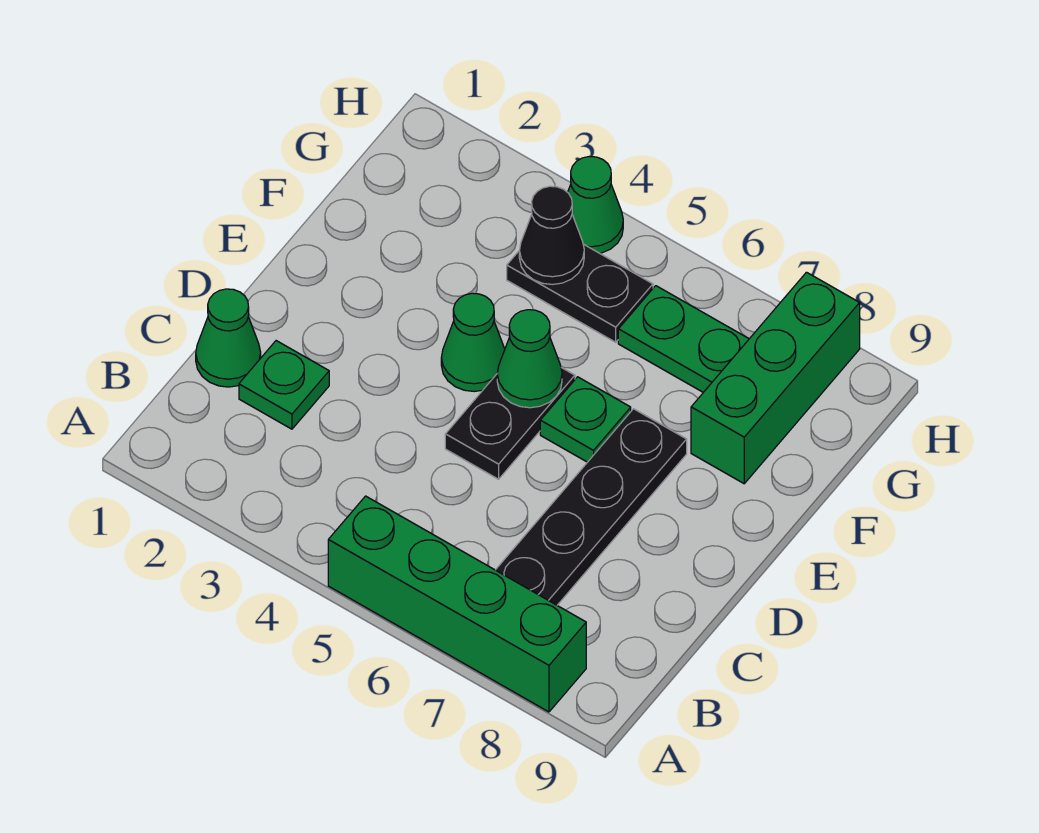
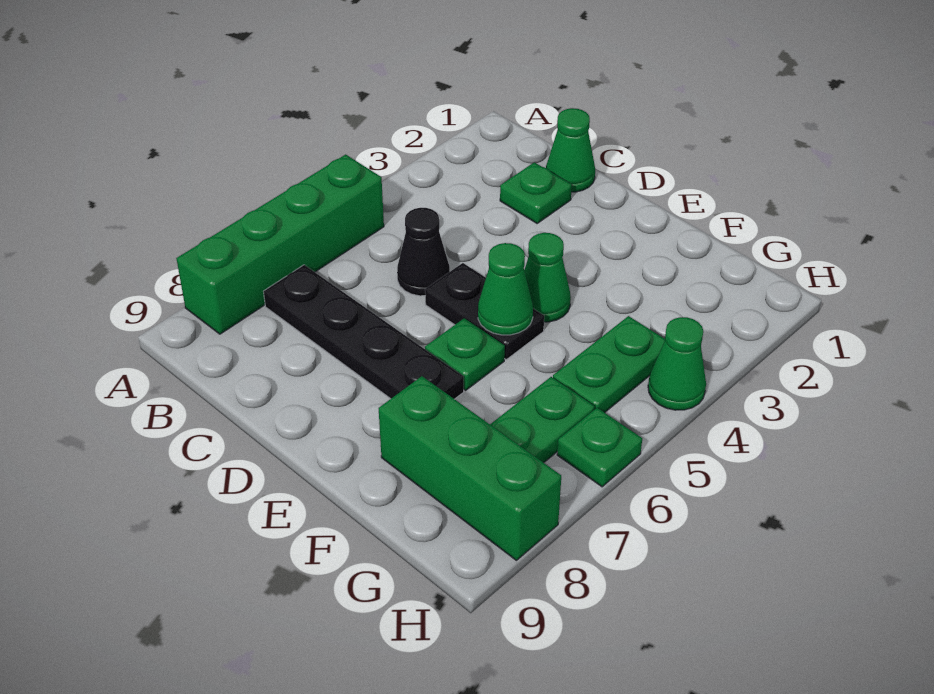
black plate G4:G5 level 1 -> green plate G4:G5 level 1
black cone G4 level 2 -> black cone C5 level 1
none -> green plate H6 level 1

